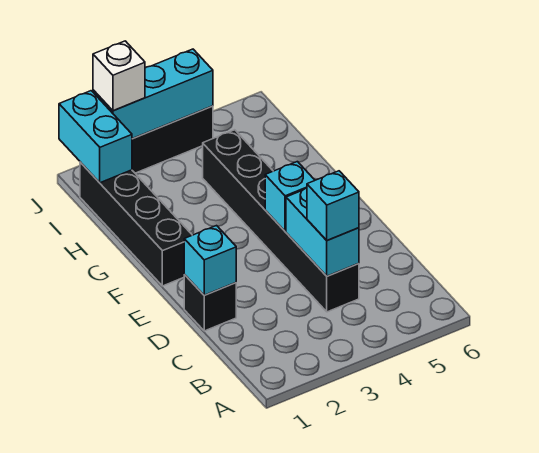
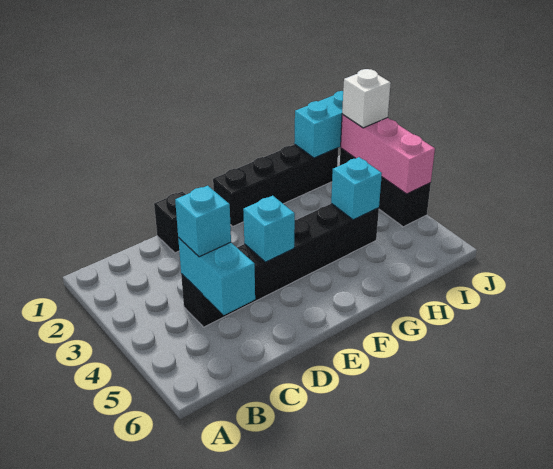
cyan brick C4:D4 level 2 -> cyan brick C4:C5 level 2
cyan brick D1 level 2 -> cyan brick H4 level 2
cyan brick J2:J4 level 2 -> pink brick J2:J4 level 2

